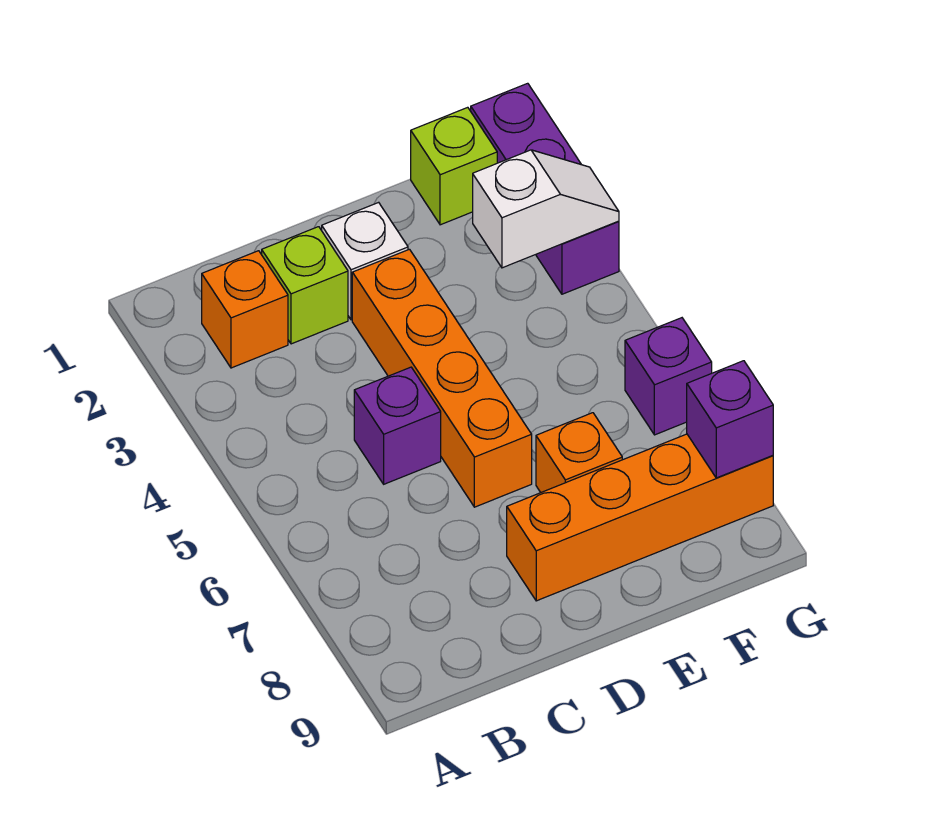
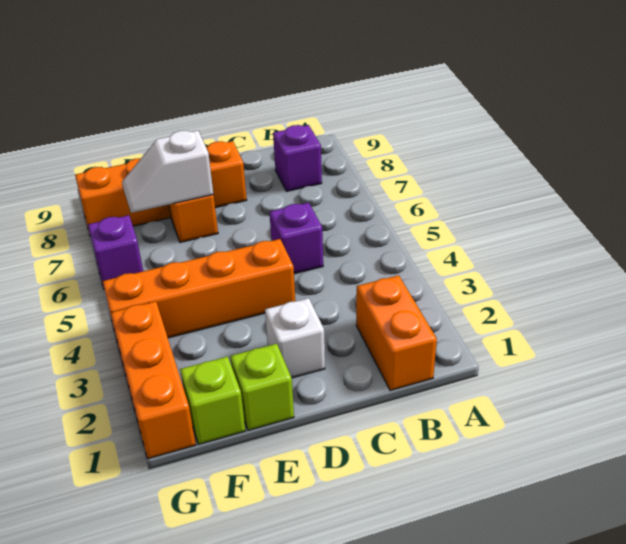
orange brick B2 level 1 -> orange brick B1:B2 level 1
lime brick C2 level 1 -> lime brick E1 level 1
orange brick D3:D6 level 1 -> orange brick D4:G4 level 1
white slope F3:G3 level 2 top F -> white slope E7:F7 level 2 top E
purple brick G1:G3 level 1 -> orange brick G1:G3 level 1
purple brick G8 level 2 -> purple brick B8 level 1

